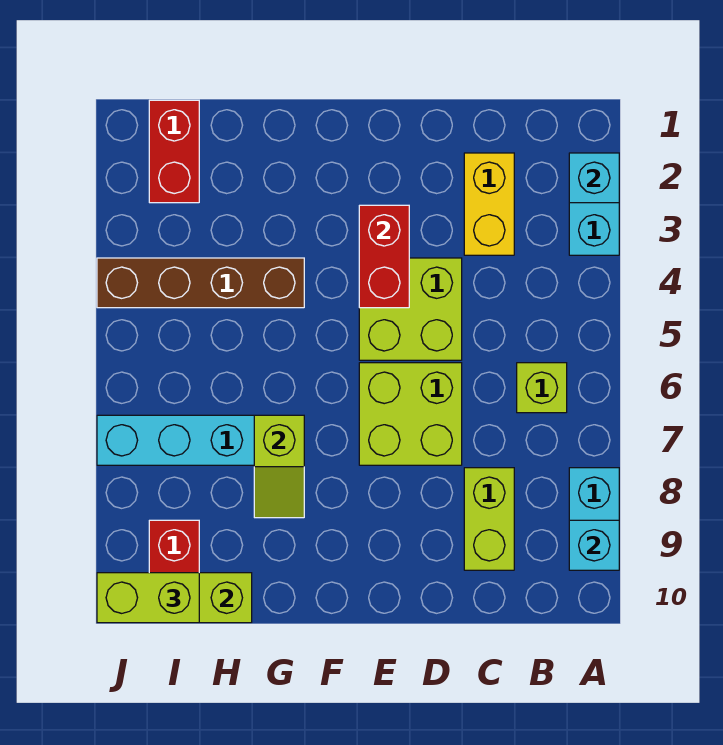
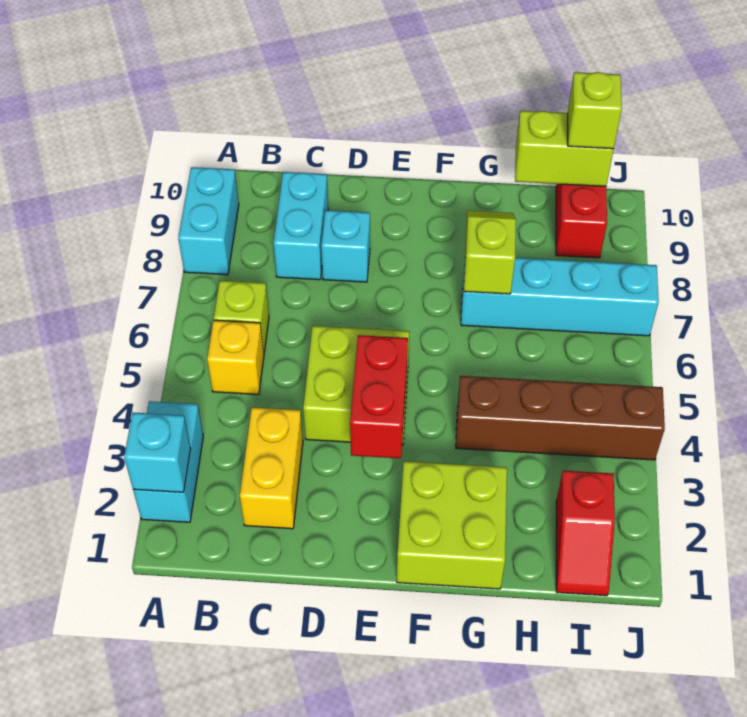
cyan brick A9 level 2 -> cyan brick D8 level 1
none -> yellow brick B5 level 1
lime brick C8:C9 level 1 -> cyan brick C8:C9 level 1
lime brick D6:E7 level 1 -> lime brick F1:G2 level 1
red brick I1:I2 level 1 -> red slope I1:I2 level 1 top 2
lime brick I10:J10 level 3 -> lime brick I10 level 3

